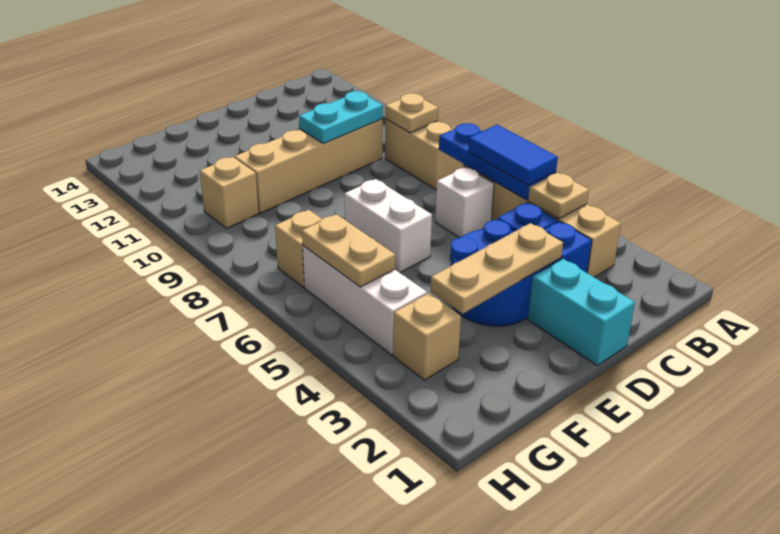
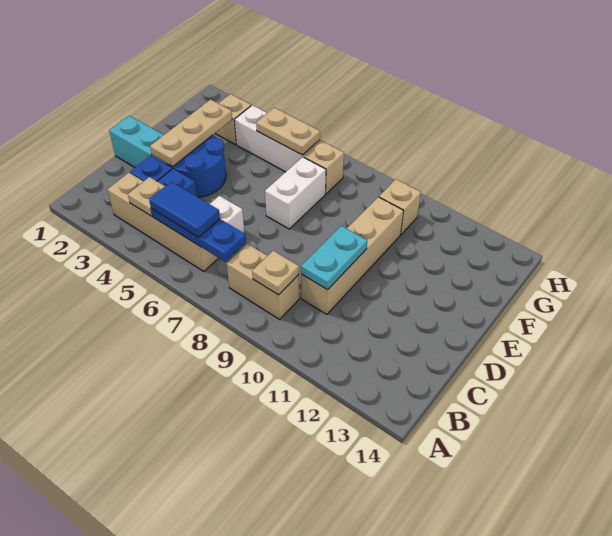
white brick E6:E7 level 1 -> white brick E7:F7 level 1

